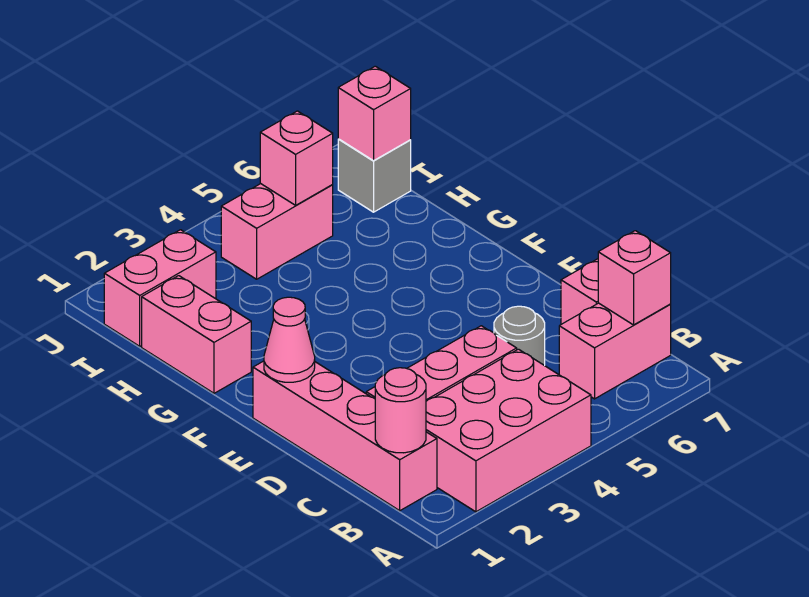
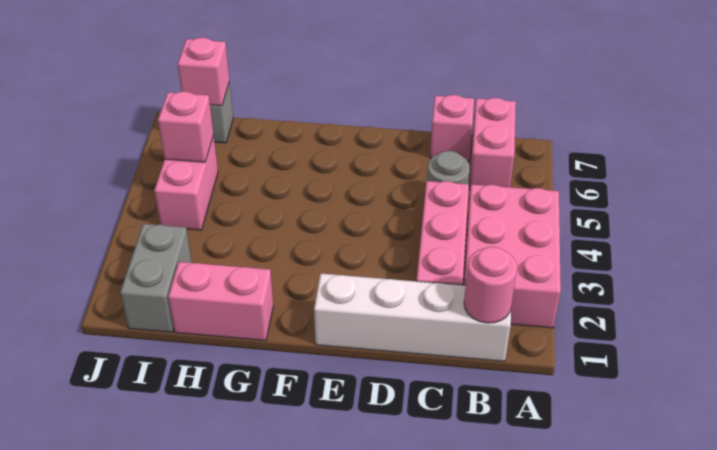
pink brick B1:E1 level 1 -> white brick B1:E1 level 1
pink brick B7 level 2 -> none
pink cone E1 level 2 -> none
pink brick I1:I2 level 1 -> grey brick I1:I2 level 1

